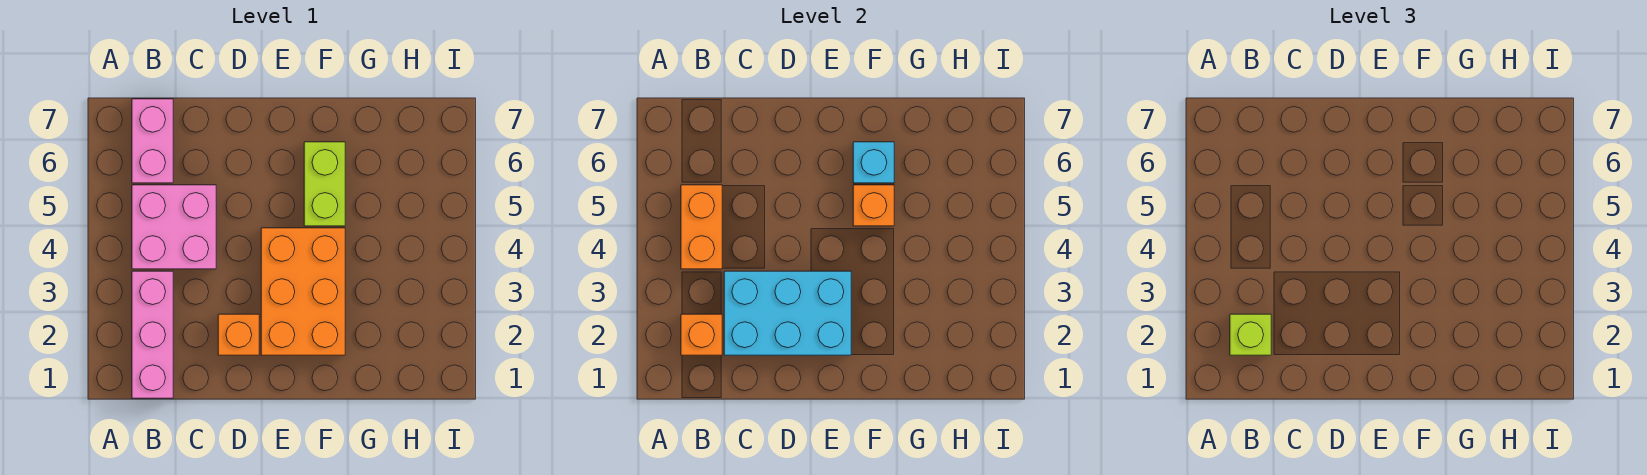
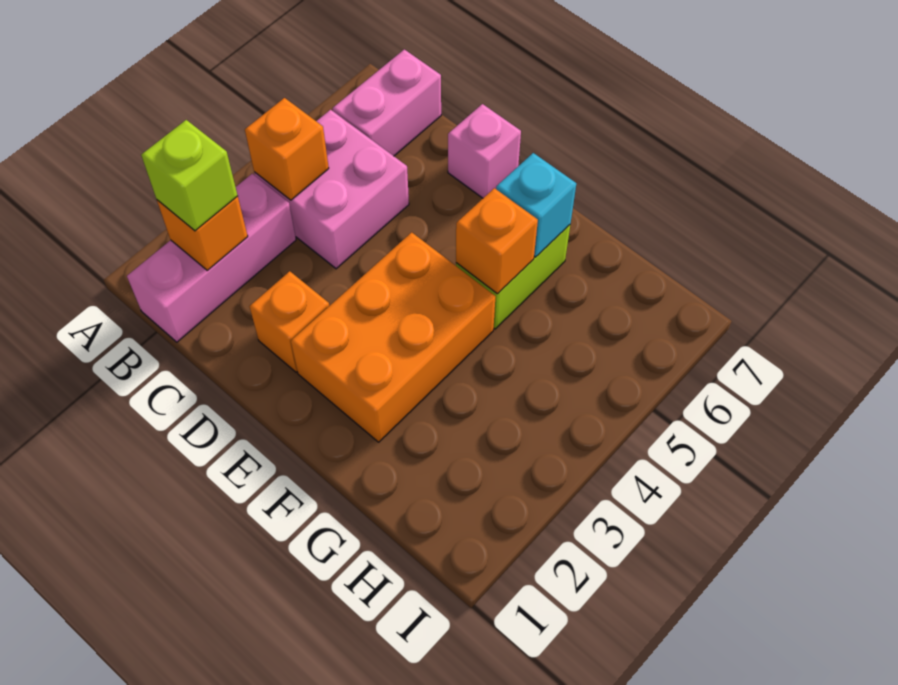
orange brick B4:B5 level 2 -> orange brick B4 level 2
cyan brick C2:E3 level 2 -> none
none -> pink brick D7 level 1

